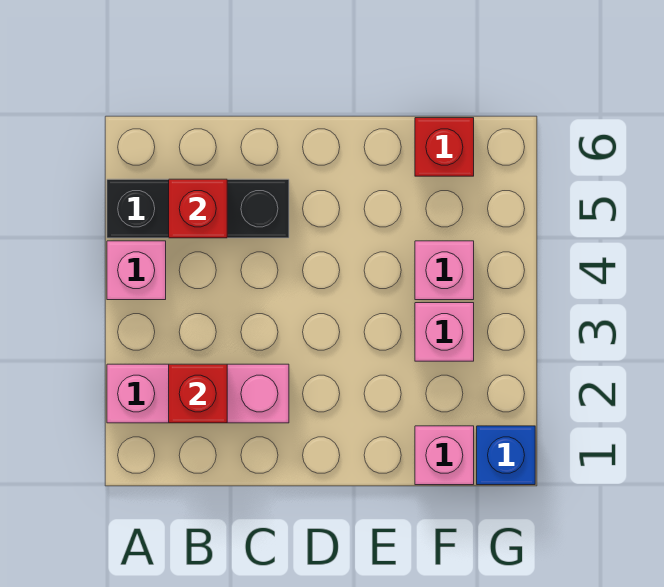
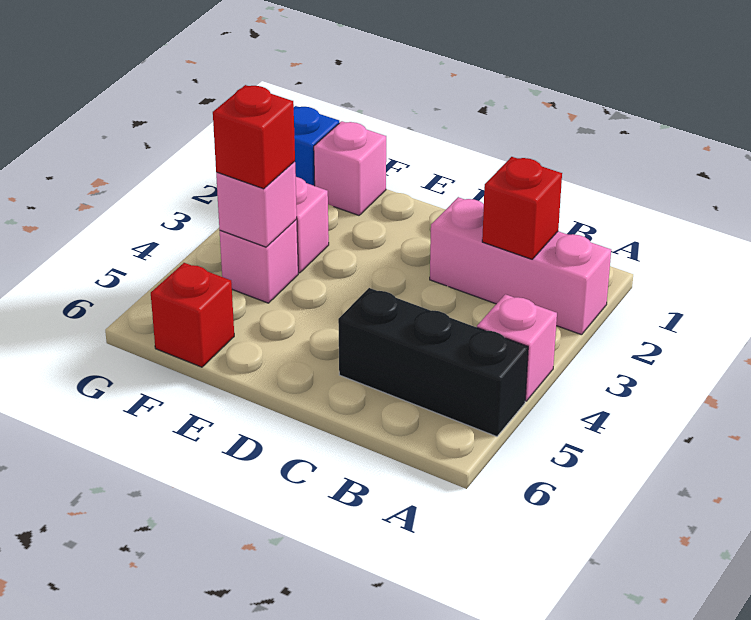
red brick B5 level 2 -> red brick F4 level 3
none -> pink brick F4 level 2

